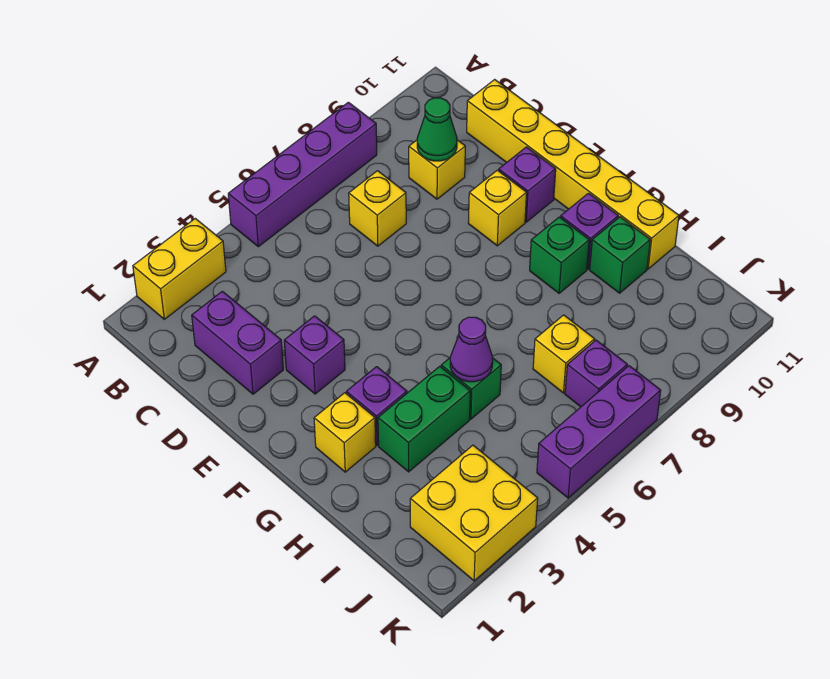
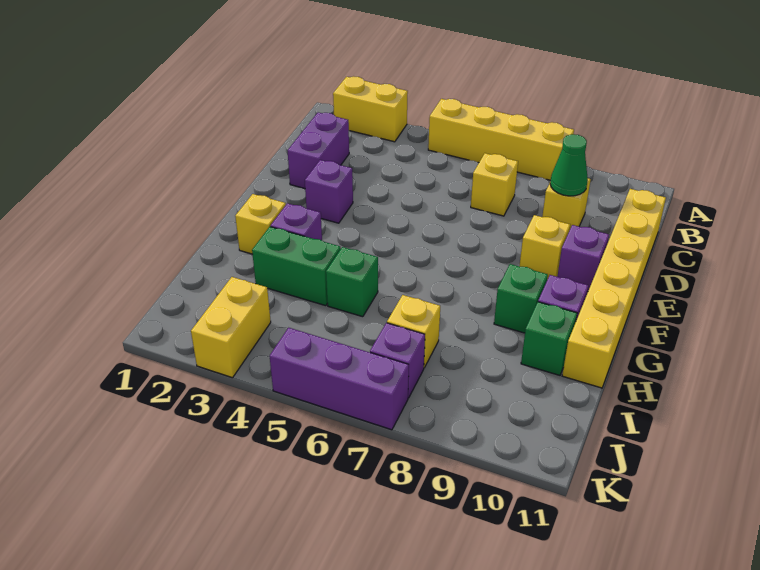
purple brick A5:A8 level 1 -> yellow brick A5:A8 level 1
purple cone H5 level 2 -> none
yellow brick J2:K3 level 1 -> yellow brick J3:K3 level 1

